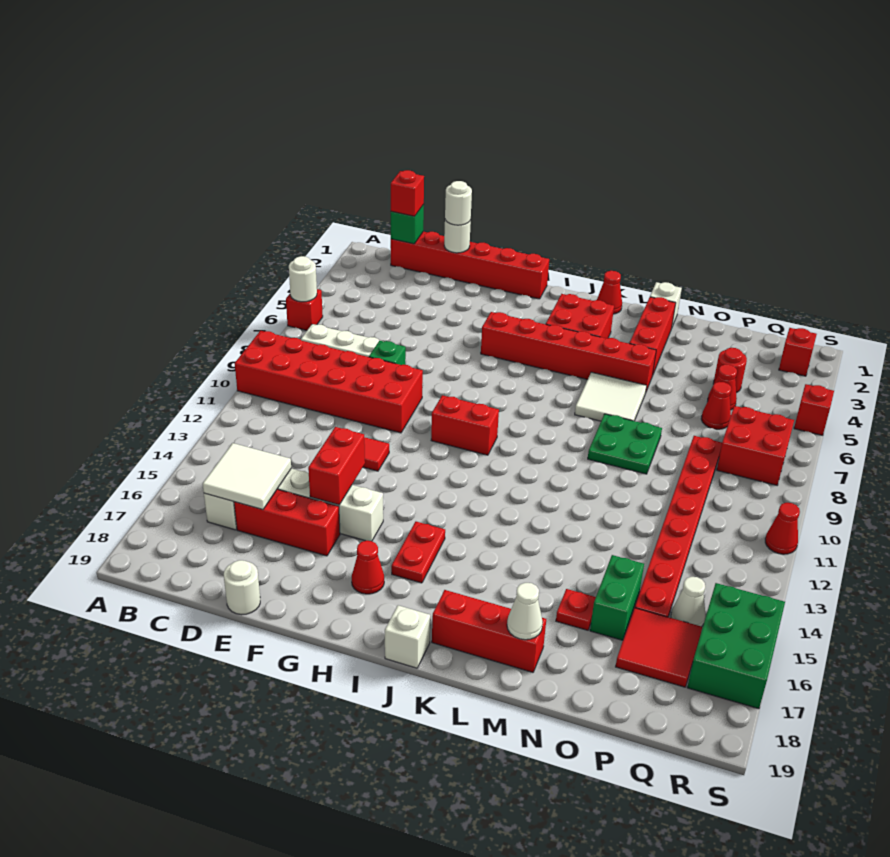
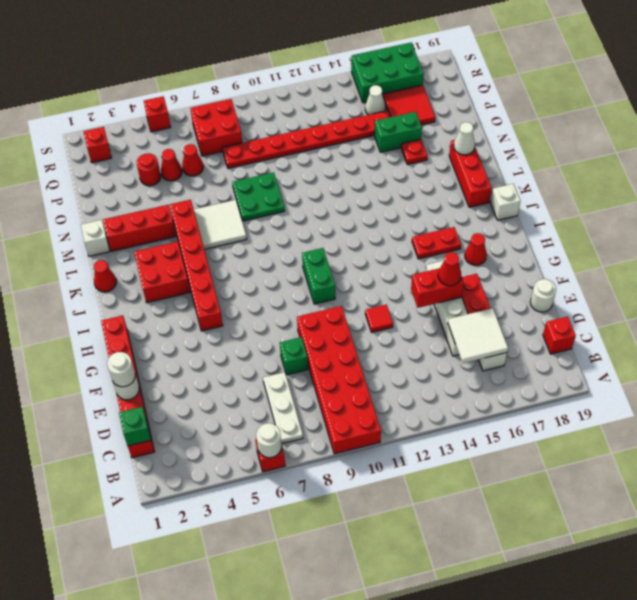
red brick C1 level 3 -> red brick C19 level 1
red brick H10:I10 level 1 -> green brick H10:I10 level 1
red cone S11 level 1 -> red cone F15 level 3

